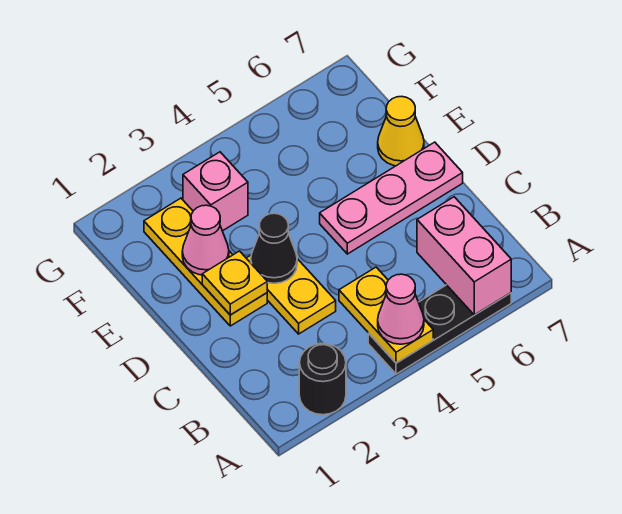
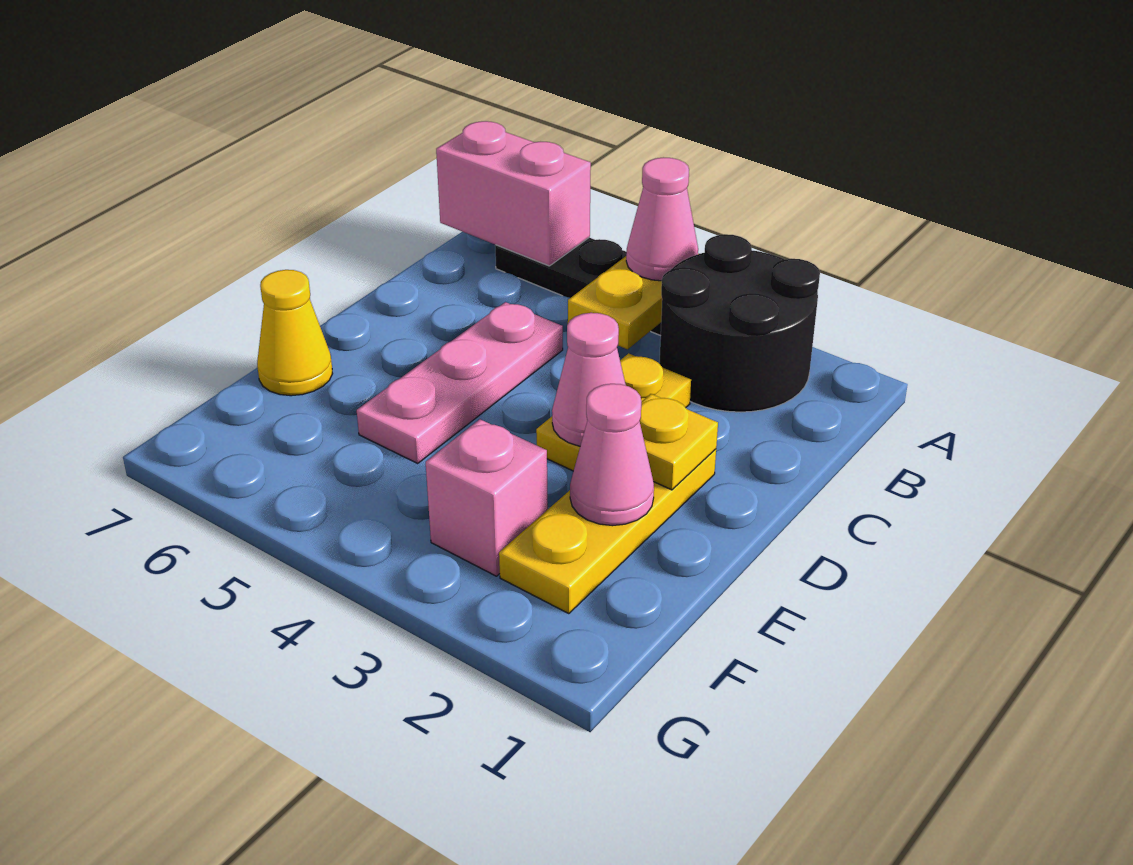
black round brick A2 level 1 -> black round brick A2:B3 level 1
pink brick A6:B6 level 2 -> pink brick A6:A7 level 2
black cone D3 level 2 -> pink cone D3 level 2
pink plate D5:D7 level 1 -> pink plate C5:E5 level 1

